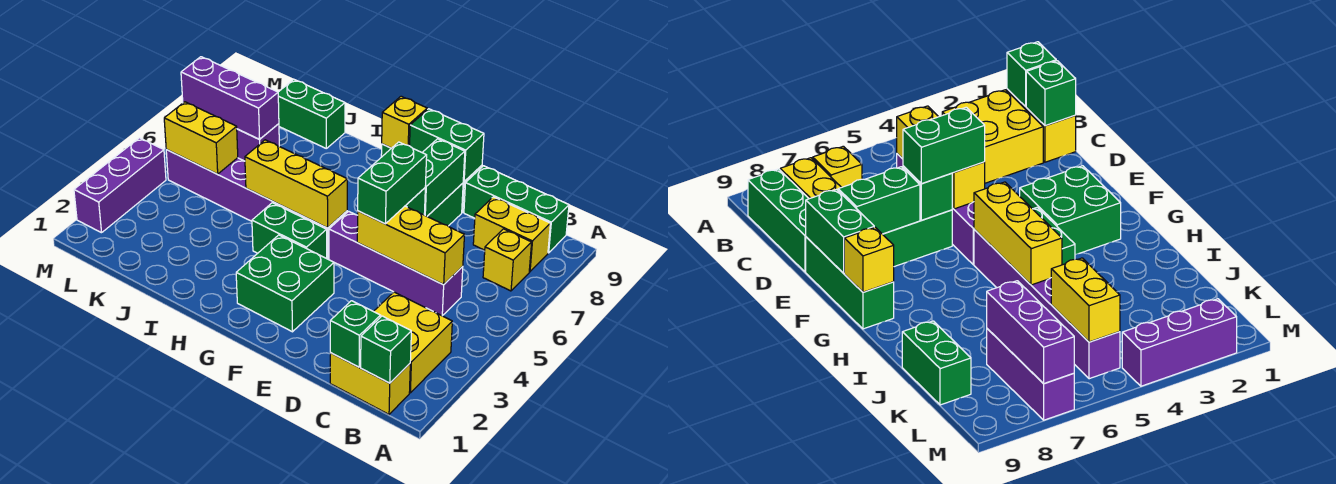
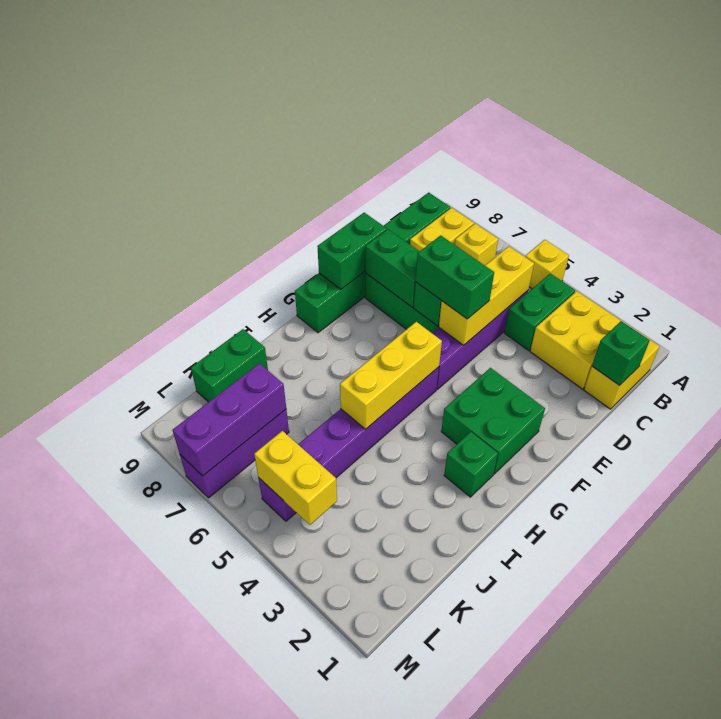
green brick B1 level 2 -> green brick H2 level 1
green brick G4:H4 level 1 -> green brick B4:C4 level 1
yellow brick G9 level 2 -> yellow brick A5 level 1
yellow brick K5:L5 level 2 -> yellow brick L4:L5 level 2
purple brick M2:M4 level 1 -> none

